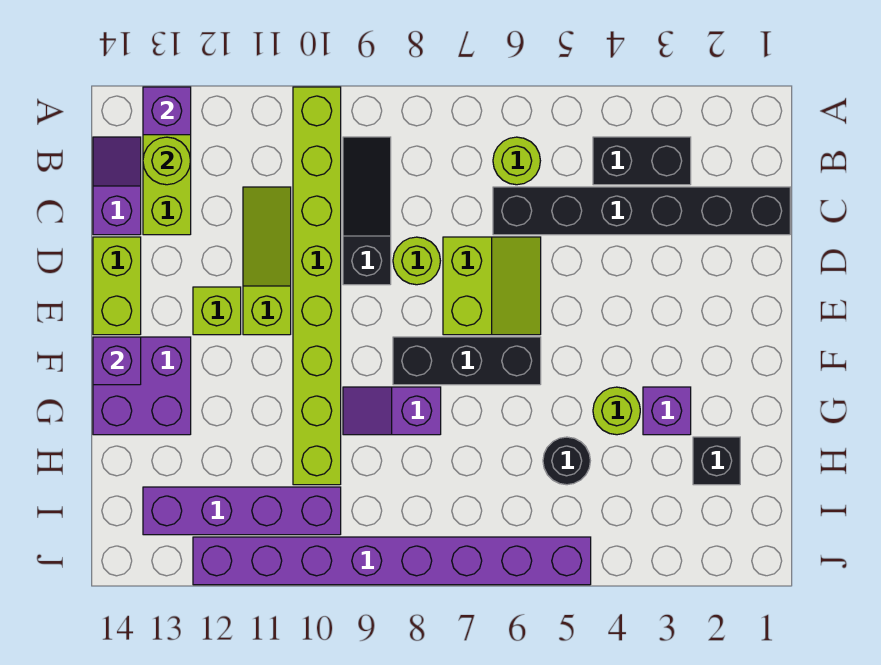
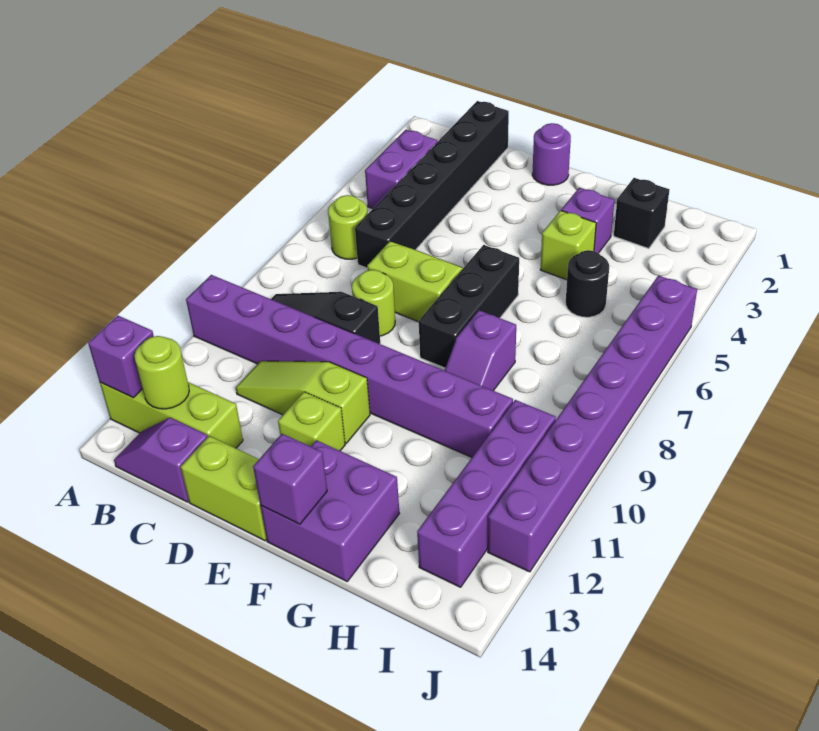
lime brick A10:H10 level 1 -> purple brick A10:H10 level 1
black brick B3:B4 level 1 -> purple brick B3:B4 level 1
none -> purple round brick E1 level 1
lime round brick G4 level 1 -> lime brick G4 level 1

